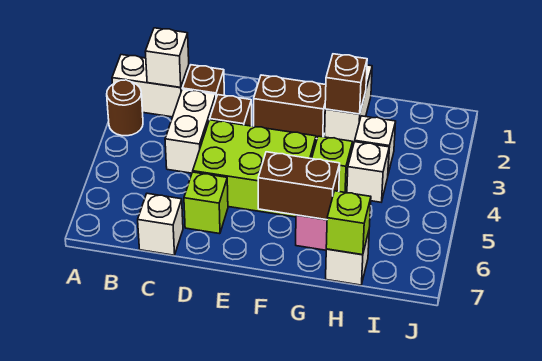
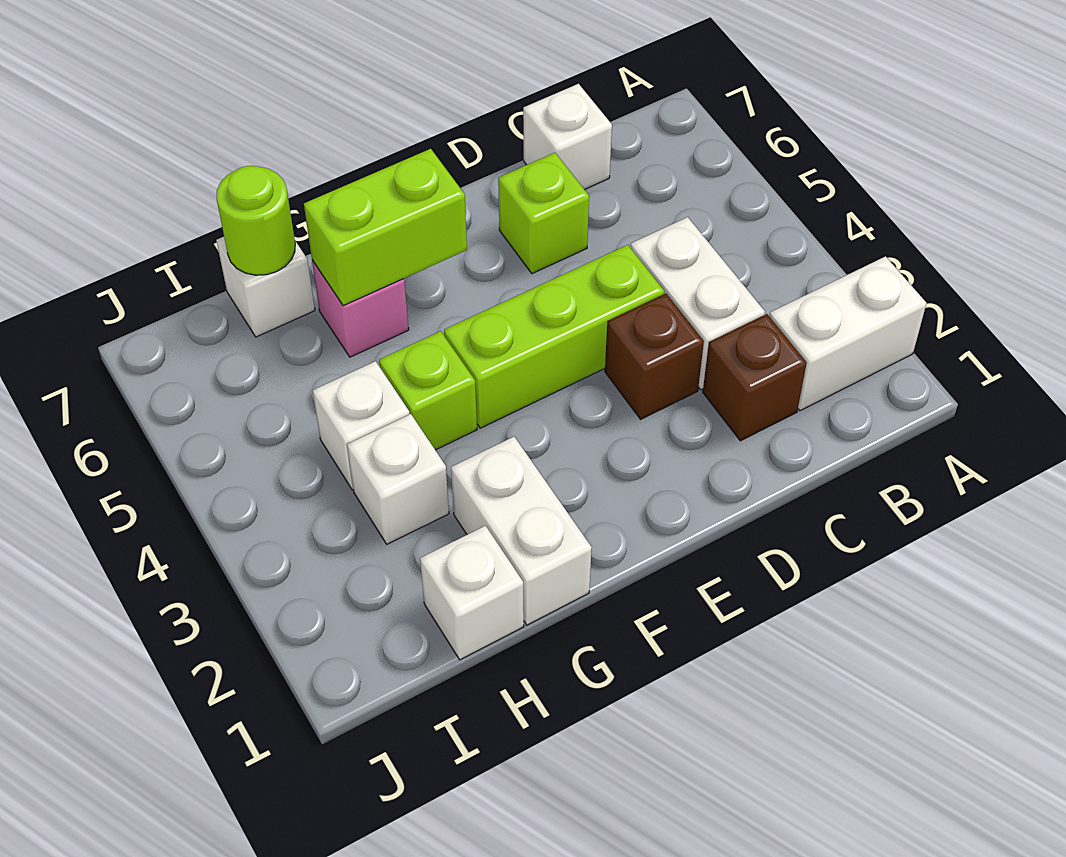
brown round brick A3 level 1 -> none
white brick B2 level 2 -> white brick H1 level 1
lime brick D4:F5 level 1 -> lime brick D4:F4 level 1
brown brick E2:F2 level 1 -> none
brown brick F6:G6 level 2 -> lime brick F6:G6 level 2
brown brick G2 level 2 -> none
lime brick H7 level 2 -> lime round brick H7 level 2

